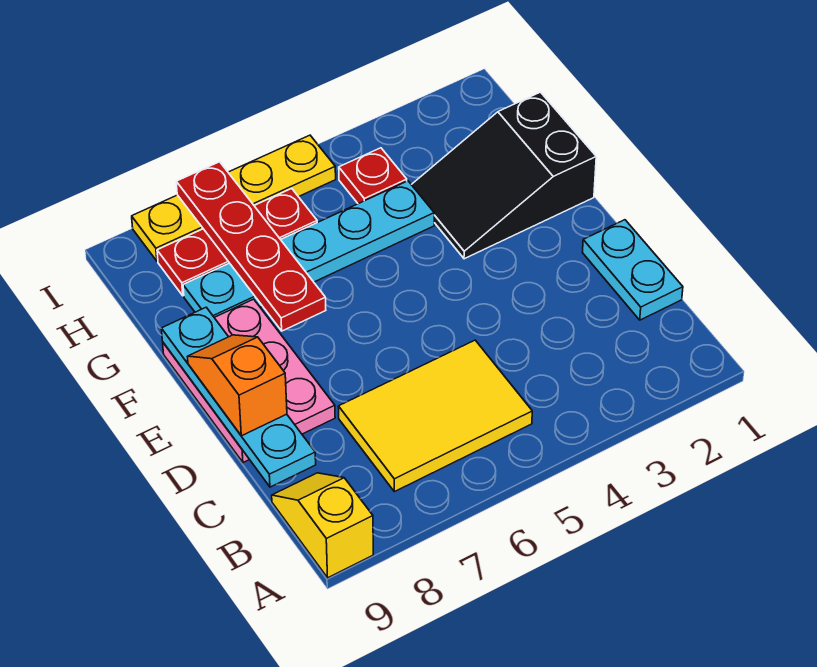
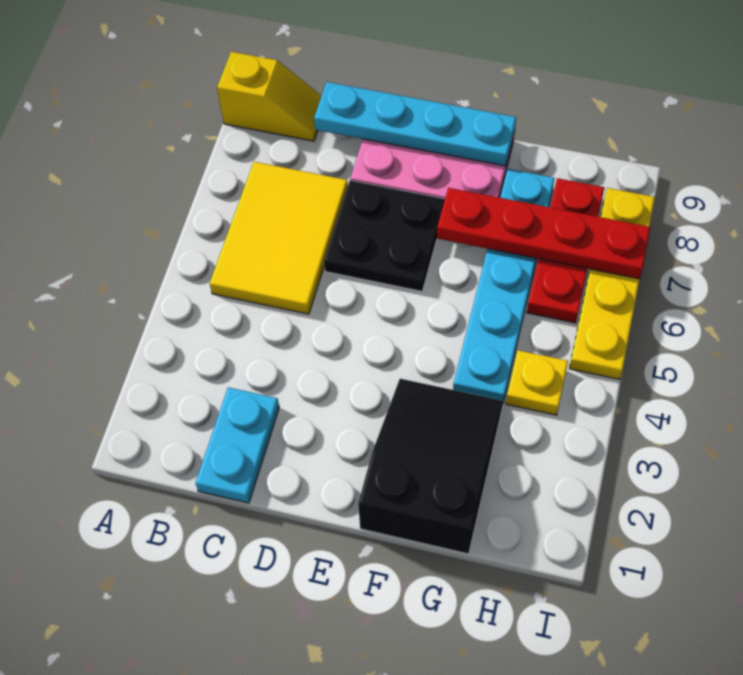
cyan plate C1:D1 level 1 -> cyan plate C1:C2 level 1
none -> black plate D6:E7 level 1
orange slope D9:E9 level 3 top D -> none
red plate H4 level 1 -> yellow plate H4 level 1

